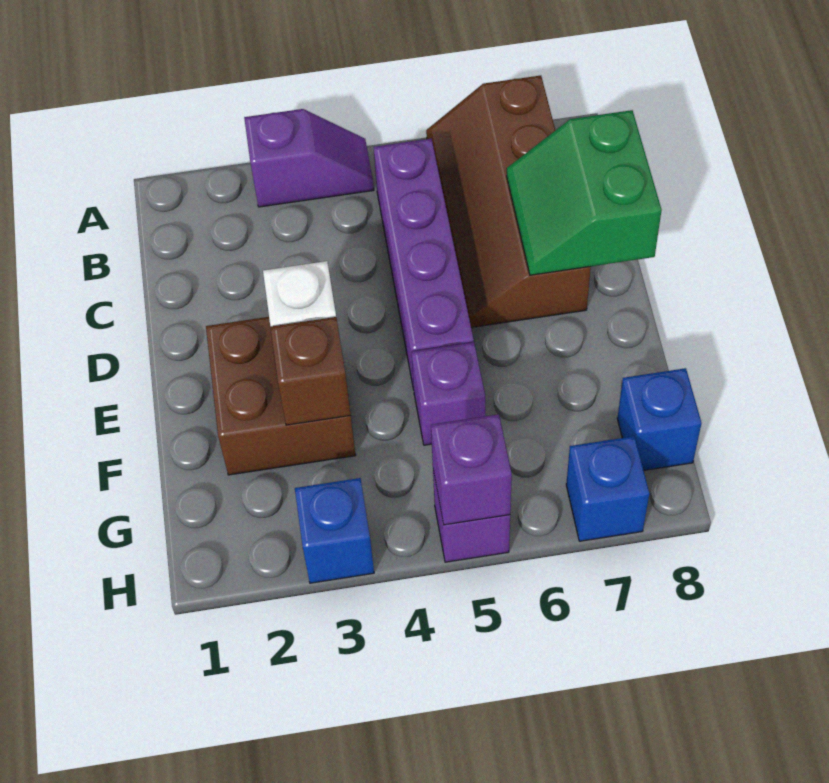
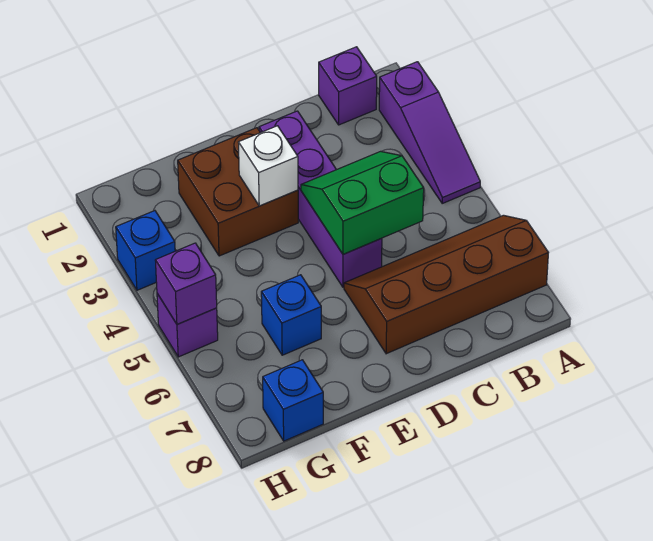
purple slope A3:A4 level 1 top 3 -> purple slope A2:A4 level 1 top 2
purple brick B5:E5 level 1 -> purple brick D2:D5 level 1
green slope C7:D8 level 2 top 8 -> green slope C4:D5 level 2 top 5
brown brick F3 level 2 -> none
purple brick F5 level 1 -> purple brick B1 level 1
blue brick H7 level 1 -> blue brick F6 level 1

